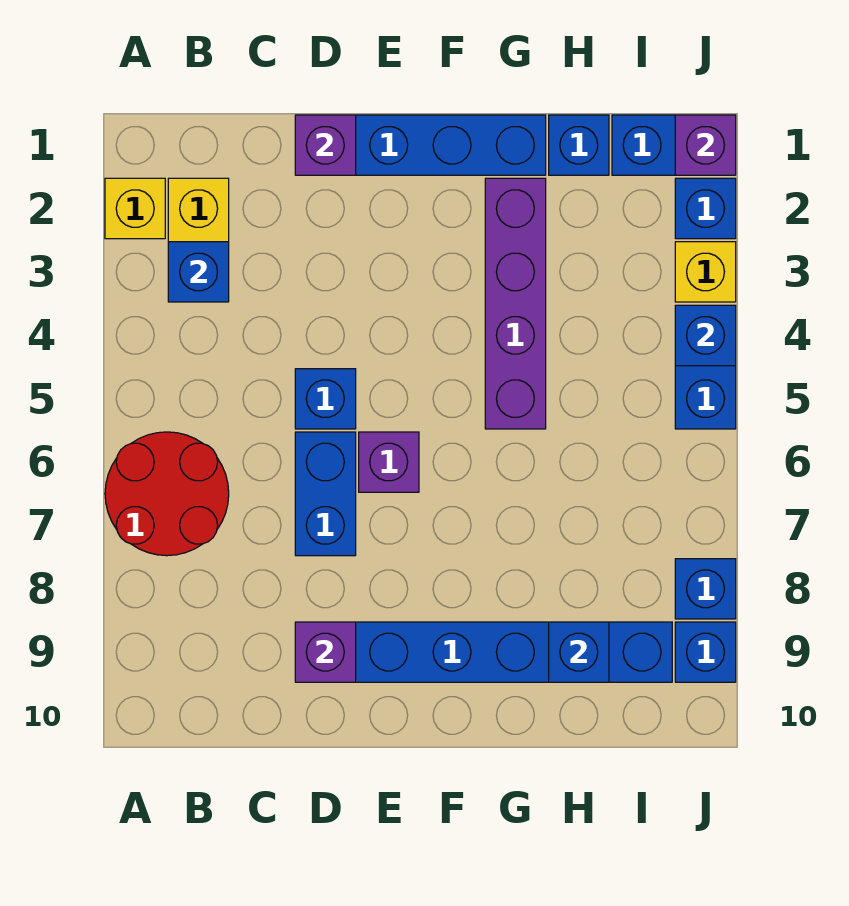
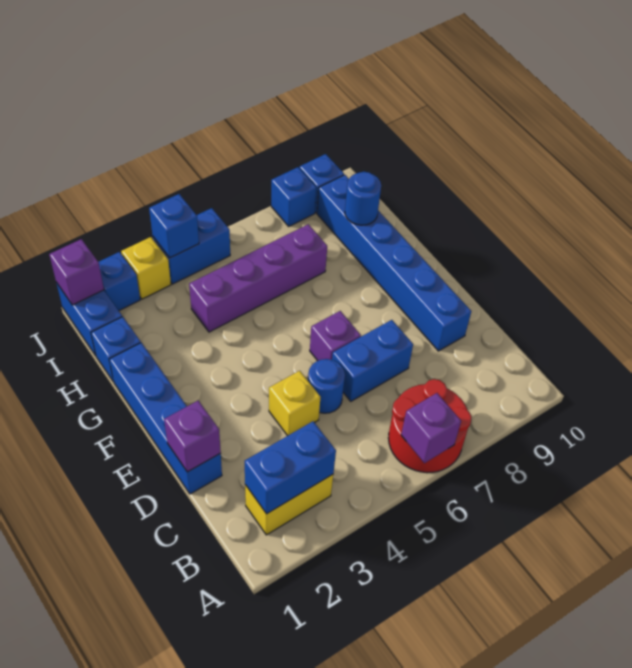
yellow brick A2 level 1 -> yellow brick D4 level 1
blue brick B3 level 2 -> blue brick B2:B3 level 2
blue brick D5 level 1 -> blue round brick D5 level 1
purple brick D9 level 2 -> purple brick A6 level 2
purple brick G2:G5 level 1 -> purple brick H4:H7 level 1
blue brick H9 level 2 -> blue round brick H9 level 2

